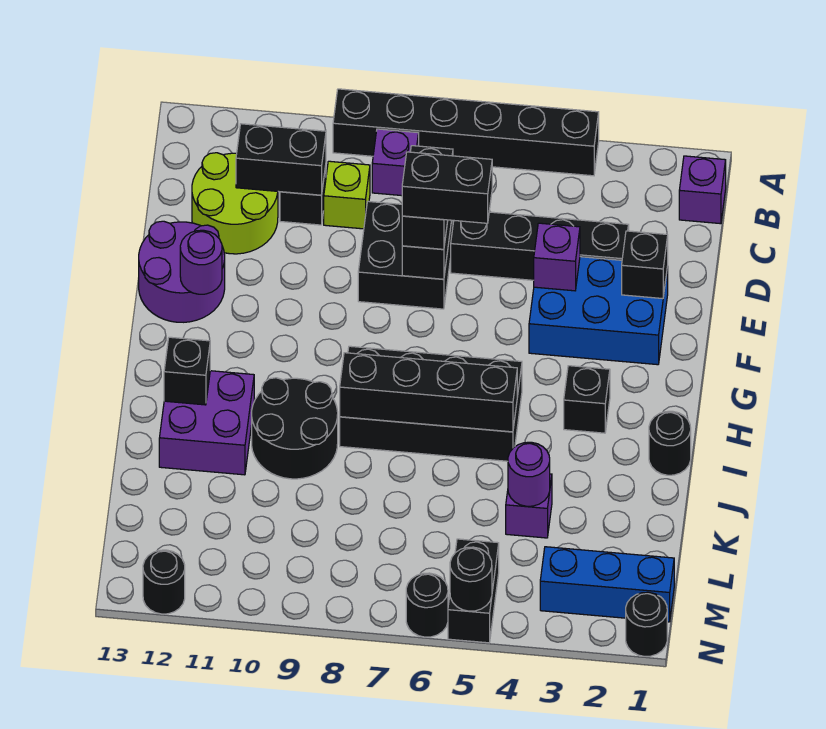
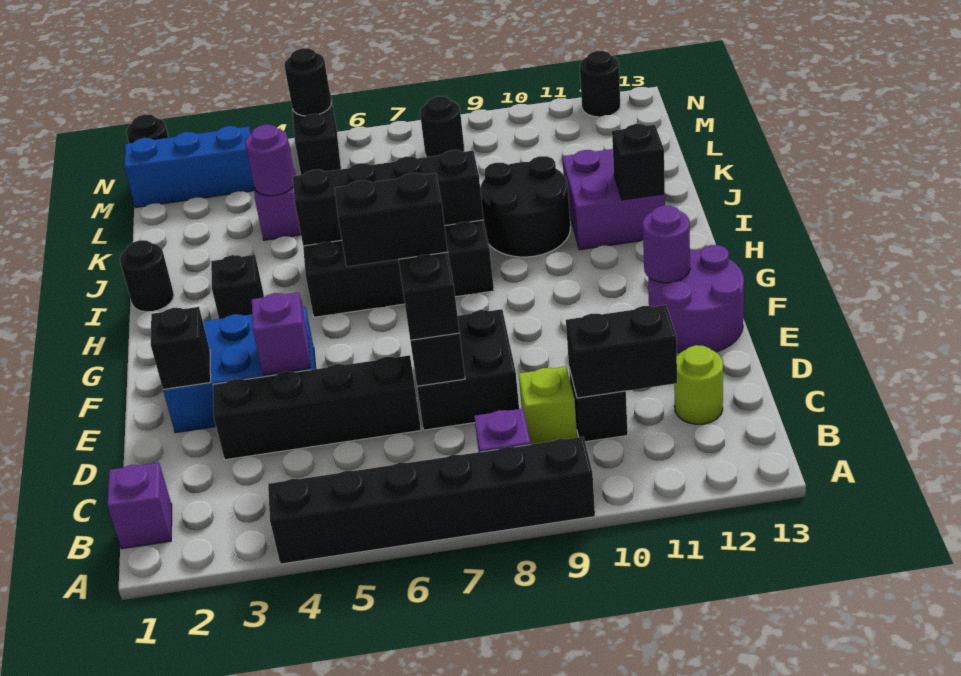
lime round brick C11:D12 level 1 -> lime round brick C12 level 1
black round brick N6 level 1 -> black round brick M8 level 1

